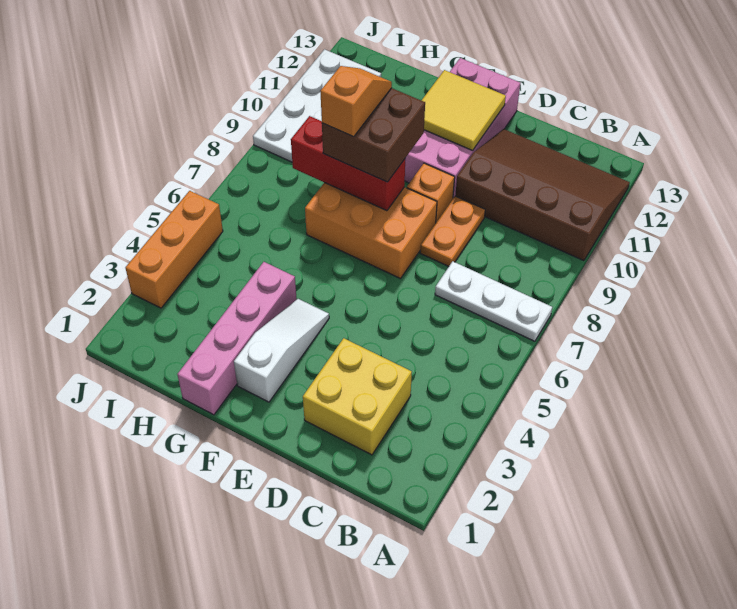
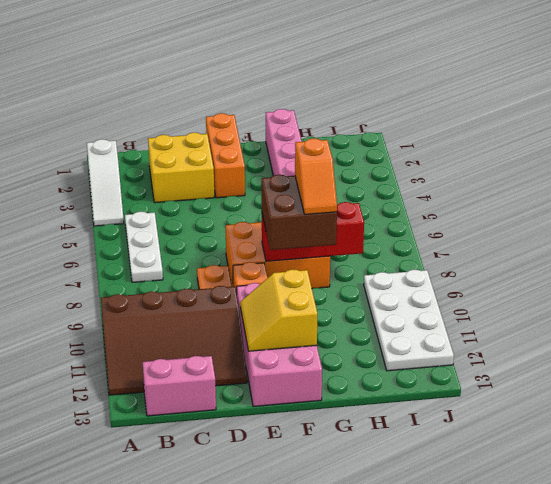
white plate A7:C7 level 1 -> white plate B5:B7 level 1
none -> pink brick B13:C13 level 1
yellow tile E11:F12 level 2 -> yellow slope E11:F12 level 2 top F
white slope F2:F4 level 1 top 2 -> white slope A2:A4 level 1 top 2
orange brick J3:J5 level 1 -> orange brick E1:E3 level 1

